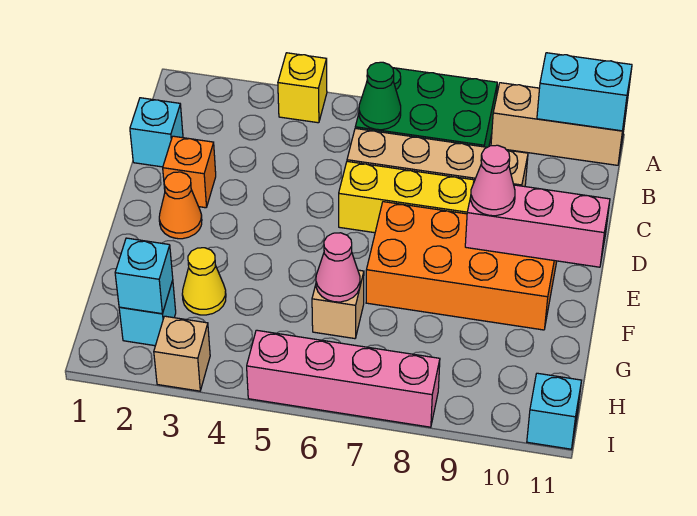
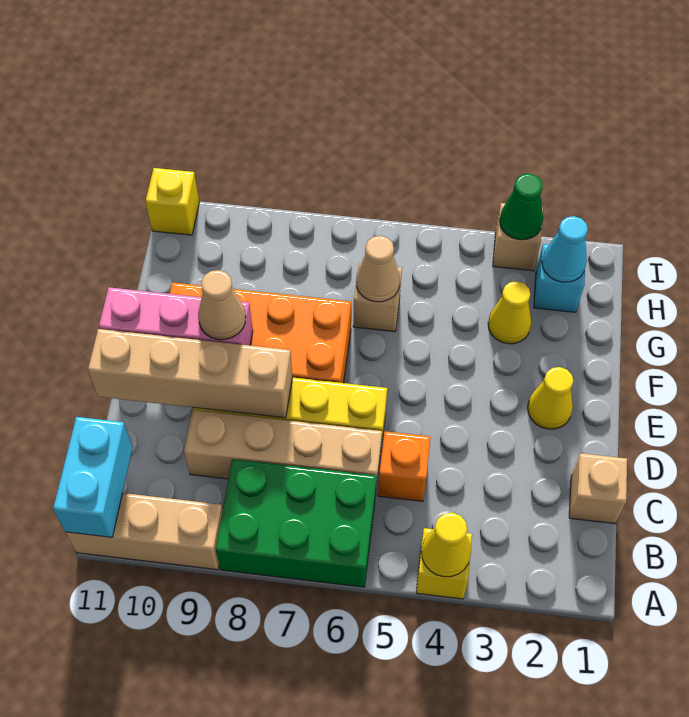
none -> yellow cone A4 level 2
cyan brick A10:A11 level 2 -> cyan brick A11:B11 level 2
green cone B6 level 2 -> green cone I3 level 2
cyan brick C1 level 1 -> tan brick C1 level 1
orange brick D2 level 1 -> orange brick C5 level 1
none -> tan brick D8:D11 level 2
orange cone E2 level 1 -> yellow cone E2 level 1
pink cone E9 level 3 -> tan cone E9 level 3
pink cone G6 level 2 -> tan cone G6 level 2
cyan brick H2 level 2 -> cyan cone H2 level 2
pink brick I5:I8 level 1 -> none
cyan brick I11 level 1 -> yellow brick I11 level 1

